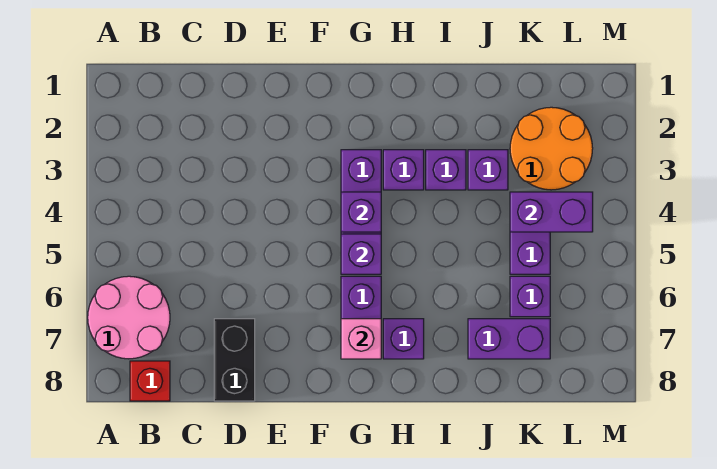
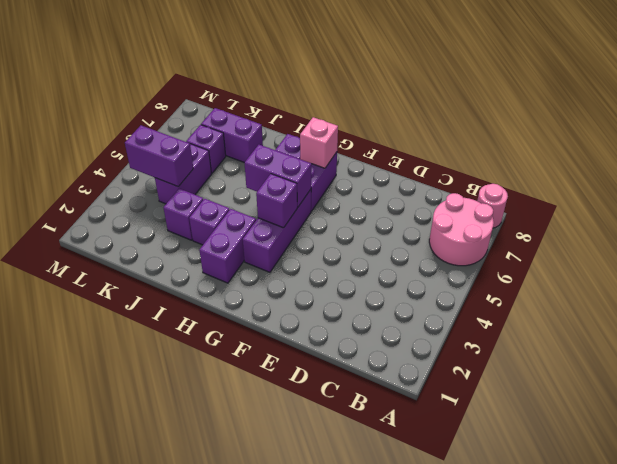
none -> pink round brick A8 level 1
red brick B8 level 1 -> none
black brick D7:D8 level 1 -> none
purple brick G5 level 2 -> purple brick G5:H5 level 2
purple brick H3 level 1 -> purple brick H2:H3 level 1
orange round brick K2:L3 level 1 -> none

